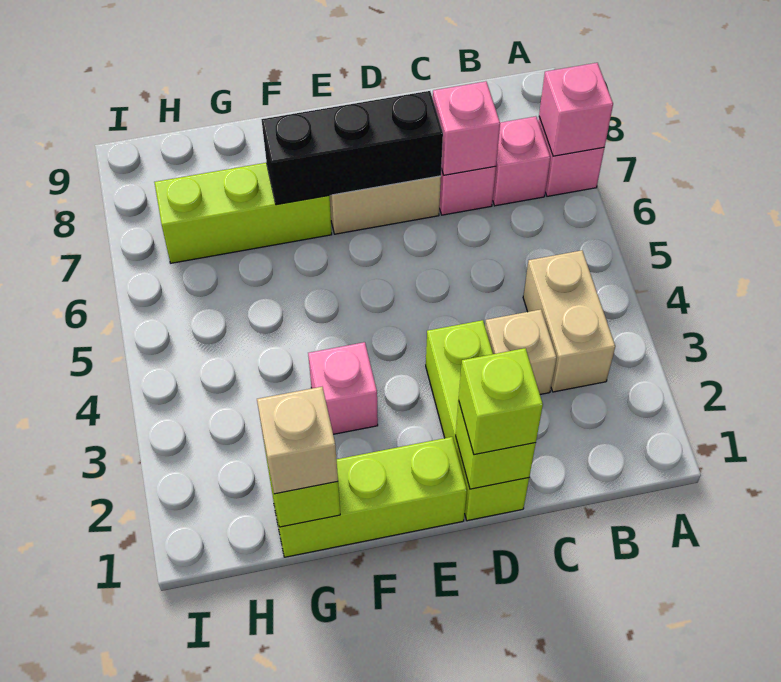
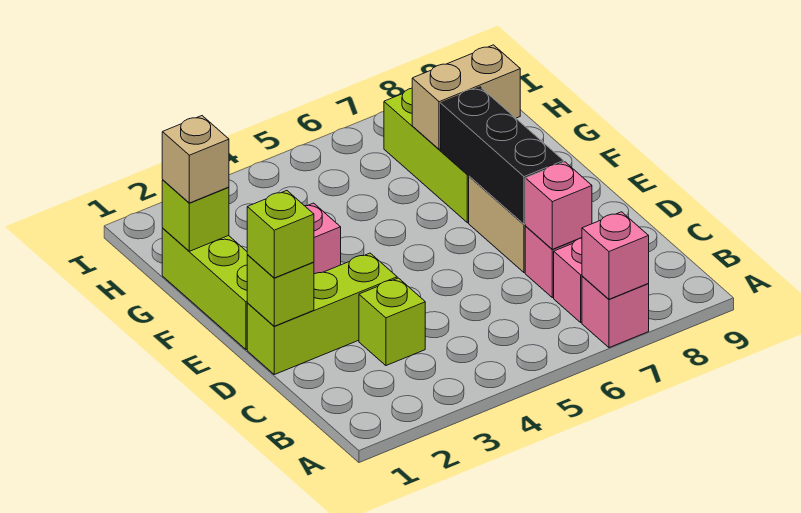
tan brick B3:B4 level 1 -> tan brick G7:G8 level 2
tan brick C3 level 1 -> lime brick C3 level 1

